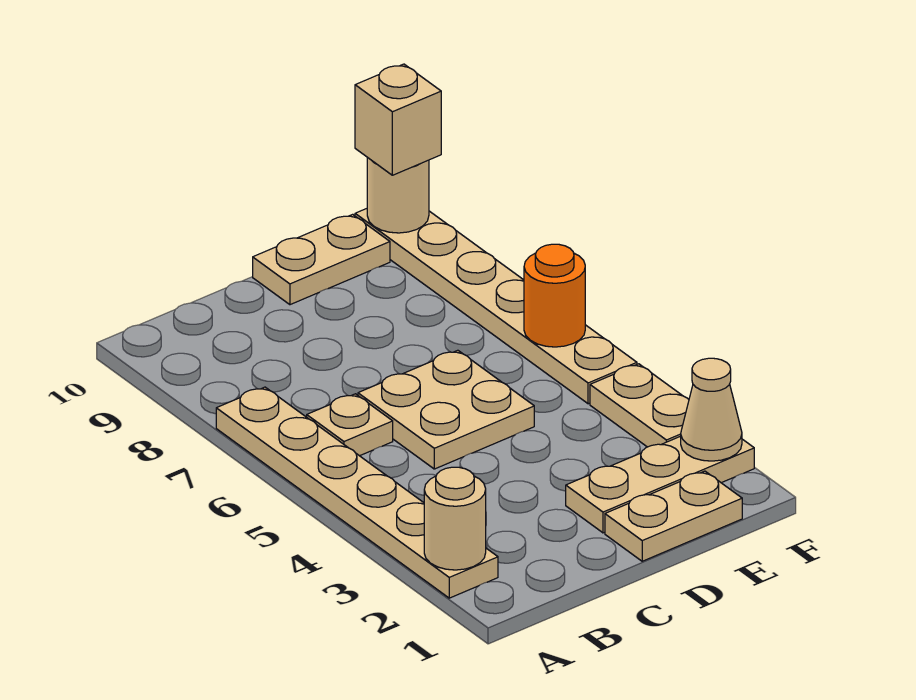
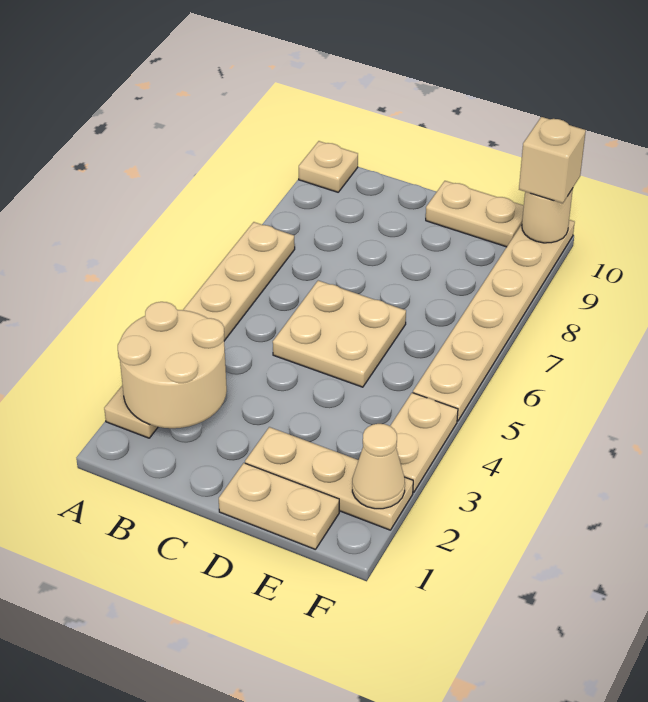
tan round brick A2 level 2 -> tan round brick A2:B3 level 2
tan plate B6 level 1 -> tan plate A10 level 1
orange round brick F6 level 2 -> none

